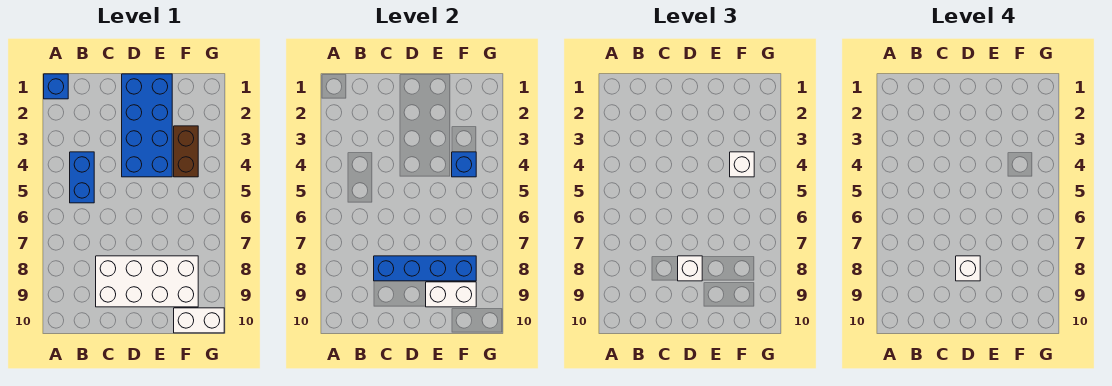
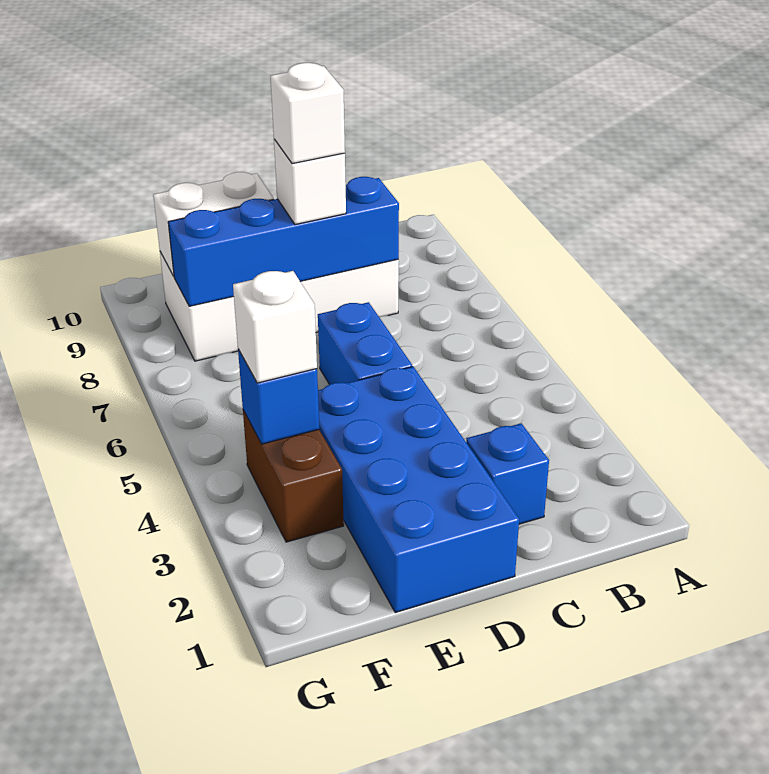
blue brick A1 level 1 -> blue brick C2 level 1
blue brick B4:B5 level 1 -> blue brick D5:D6 level 1
white brick F10:G10 level 1 -> none

